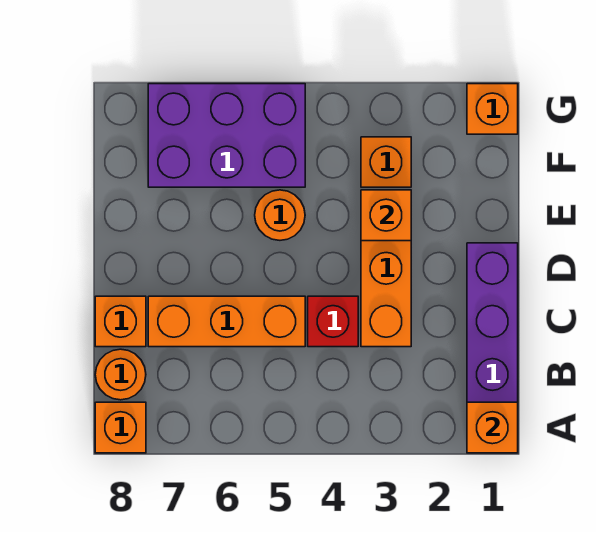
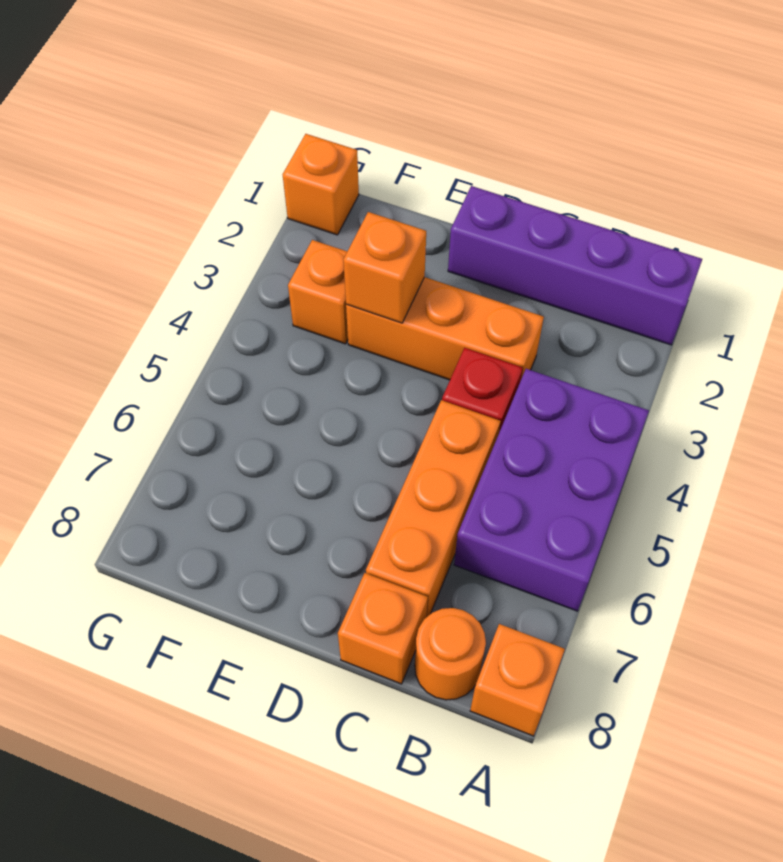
orange brick A1 level 2 -> none
orange round brick E5 level 1 -> none
purple brick F5:G7 level 1 -> purple brick A4:B6 level 1

